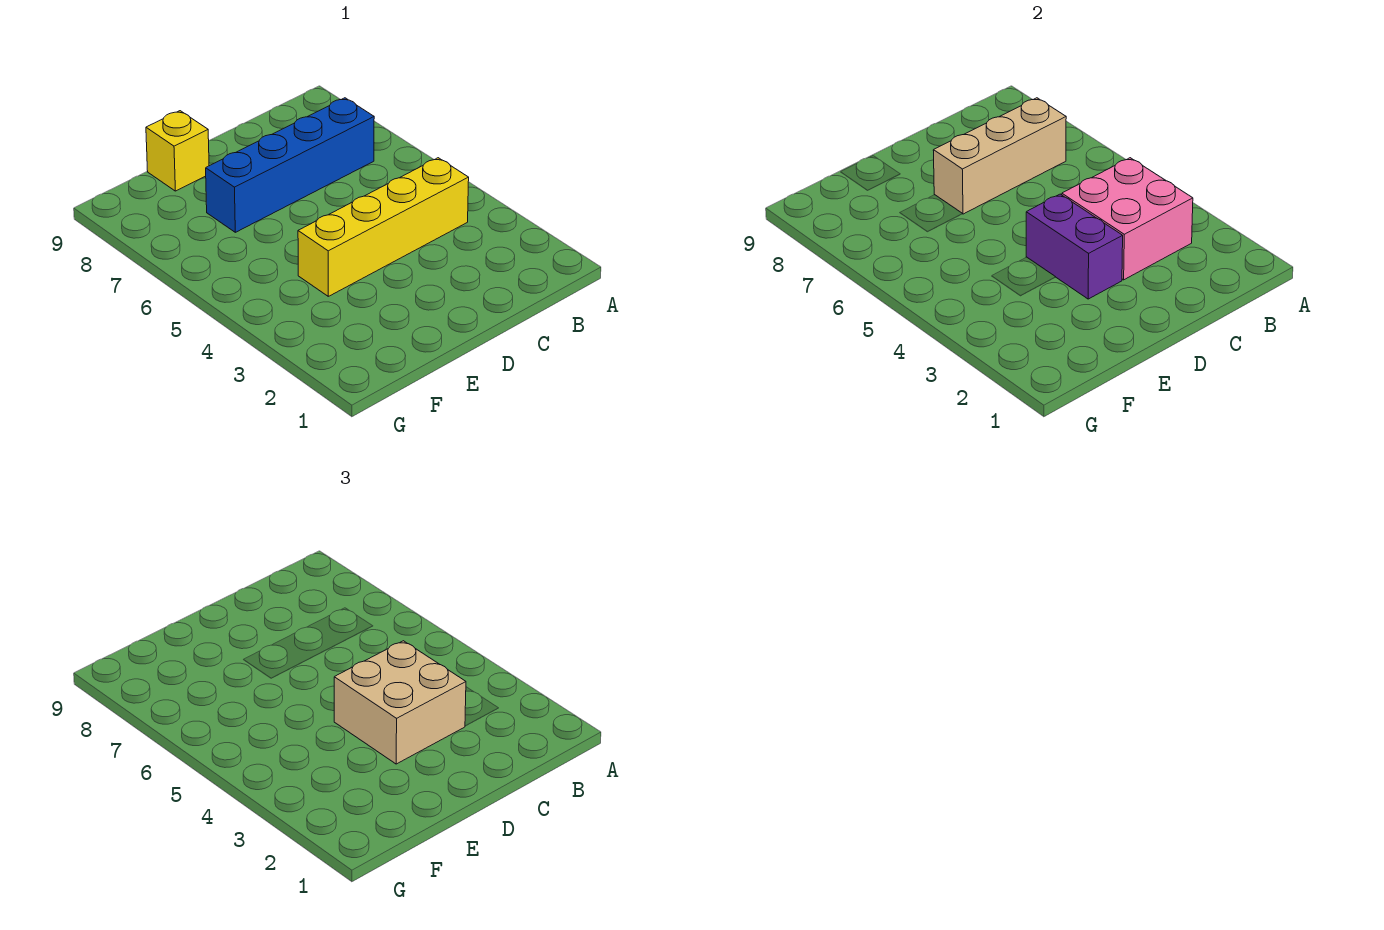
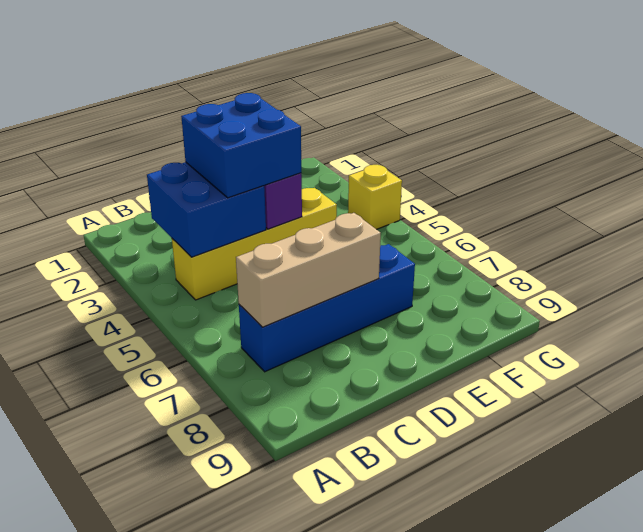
pink brick B3:C4 level 2 -> blue brick B3:C4 level 2
tan brick C3:D4 level 3 -> blue brick C3:D4 level 3
yellow brick E9 level 1 -> yellow brick G4 level 1

